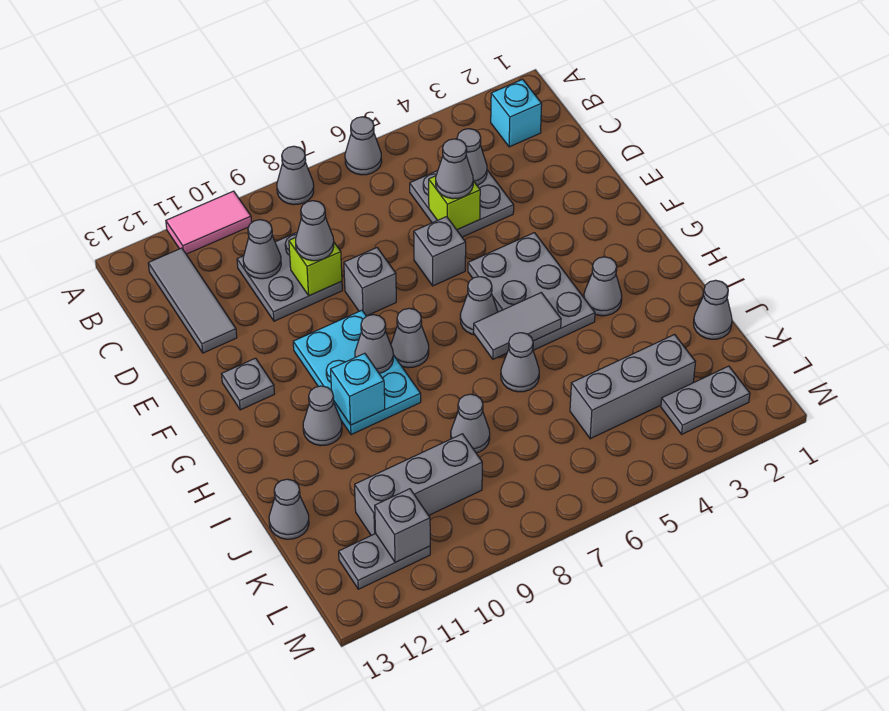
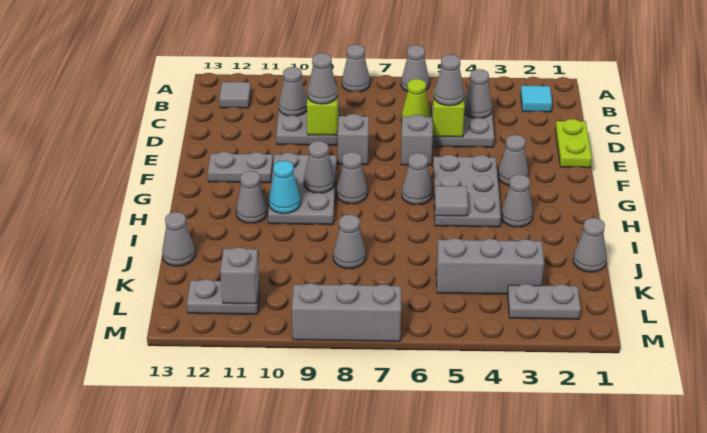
pink tile A10:A11 level 1 -> none
cyan brick B2 level 1 -> cyan tile B2 level 1
grey tile B12:D12 level 1 -> grey tile B12 level 1
none -> lime cone C6 level 1
none -> lime plate D1:E1 level 1
cyan plate F9:H10 level 1 -> grey plate F9:H10 level 1
grey plate F12 level 1 -> grey plate F11:F12 level 1
grey tile H5:H6 level 2 -> grey tile H5 level 2
cyan brick H10 level 2 -> cyan cone H10 level 2
grey cone I6 level 1 -> grey cone F3 level 1
grey brick K9:K11 level 1 -> grey brick M7:M9 level 1

